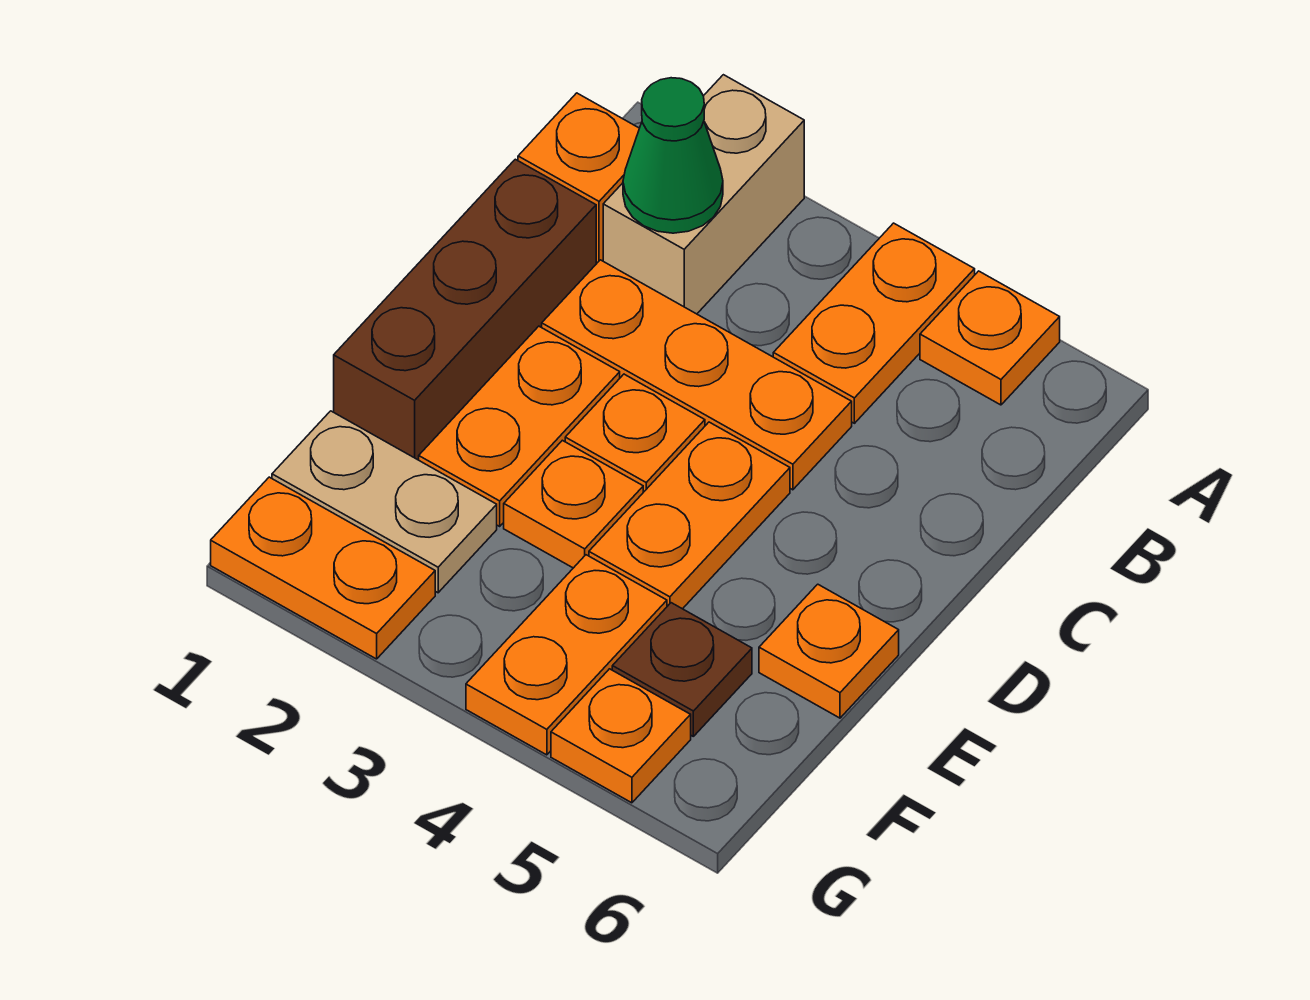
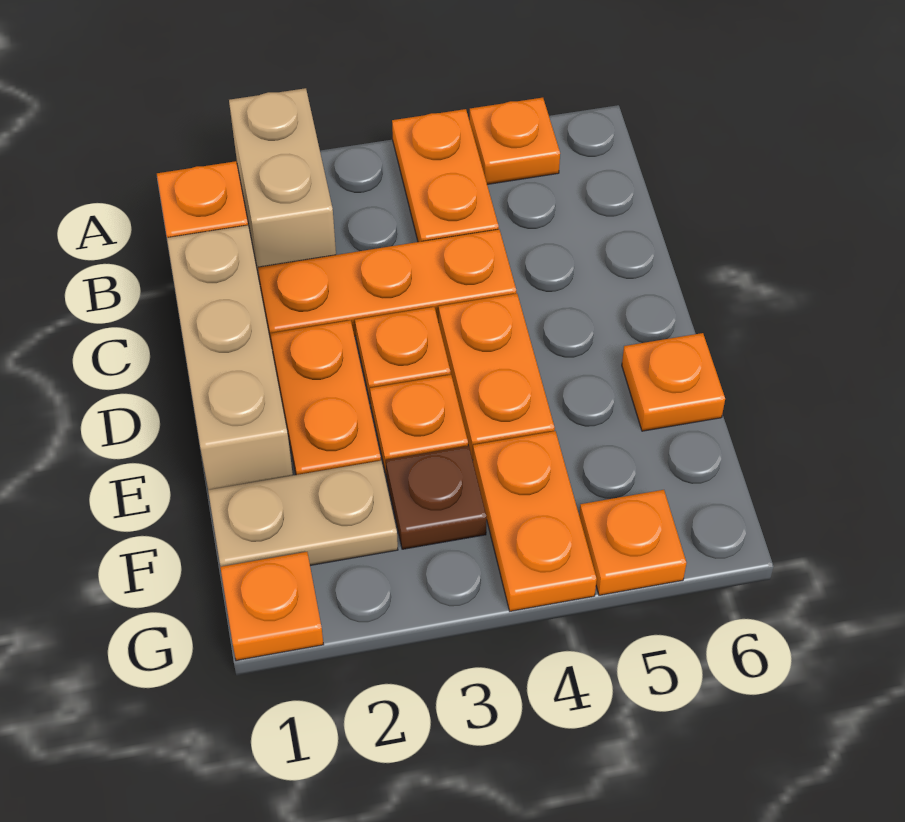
green cone B2 level 2 -> none
brown brick C1:E1 level 1 -> tan brick C1:E1 level 1
brown plate F5 level 1 -> brown plate F3 level 1
orange plate G1:G2 level 1 -> orange plate G1 level 1

